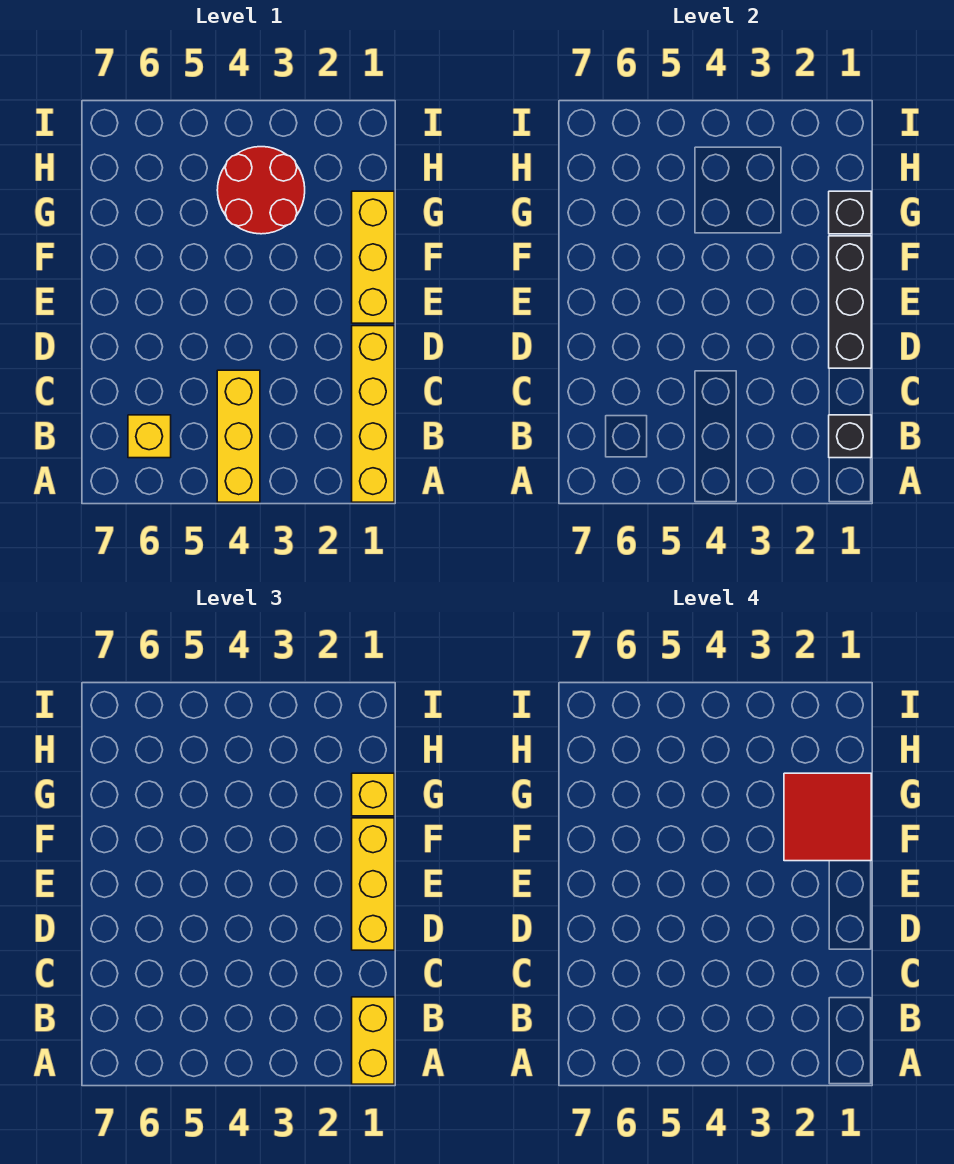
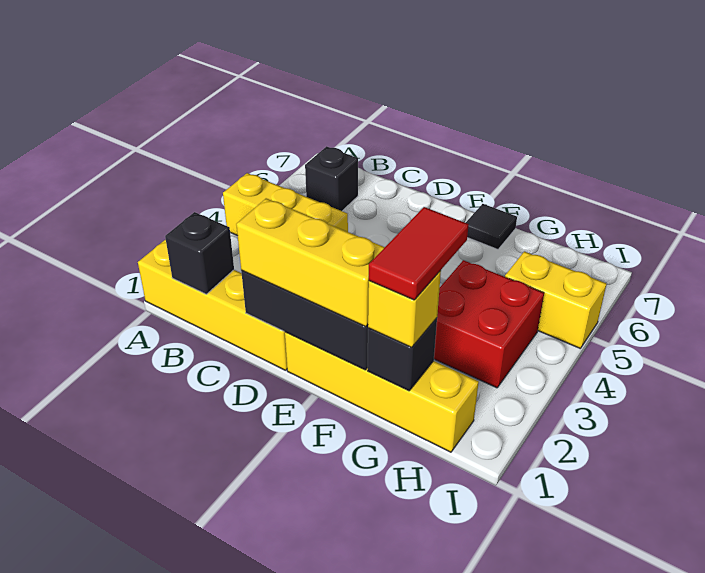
yellow brick A1:B1 level 3 -> yellow brick H5:I5 level 1
yellow brick B6 level 1 -> black brick B6 level 1
yellow brick E1:G1 level 1 -> yellow brick E1:H1 level 1
red tile F1:G2 level 4 -> red tile G1:G2 level 4
none -> black tile F7 level 1
red round brick G3:H4 level 1 -> red brick G3:H4 level 1

